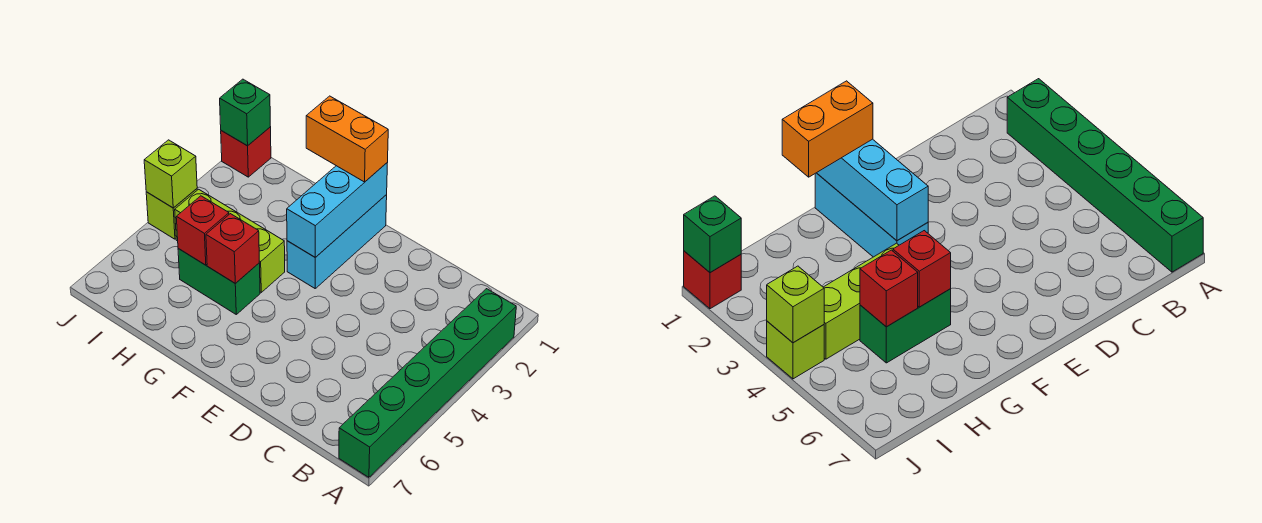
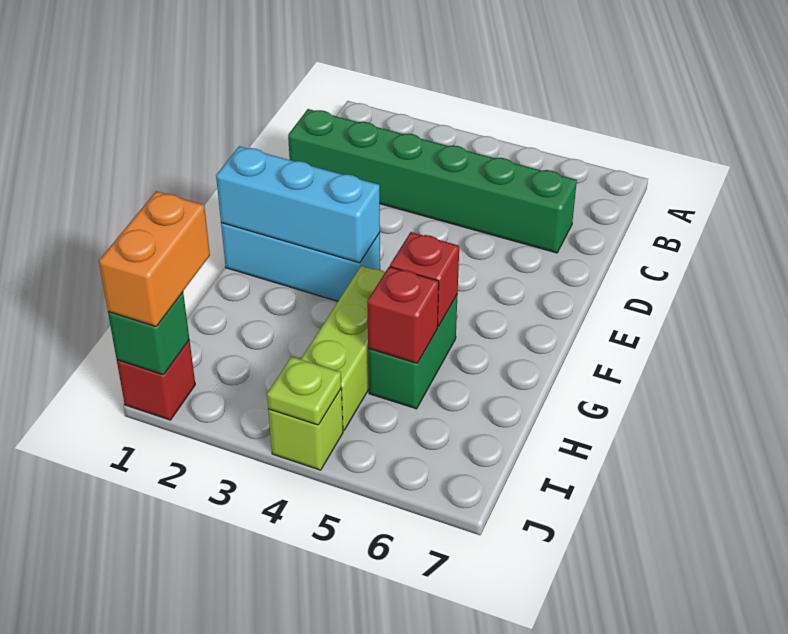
green brick A2:A7 level 1 -> green brick C1:C6 level 1
orange brick F1:G1 level 3 -> orange brick I1:J1 level 3
lime brick J4 level 2 -> lime plate J4 level 2

